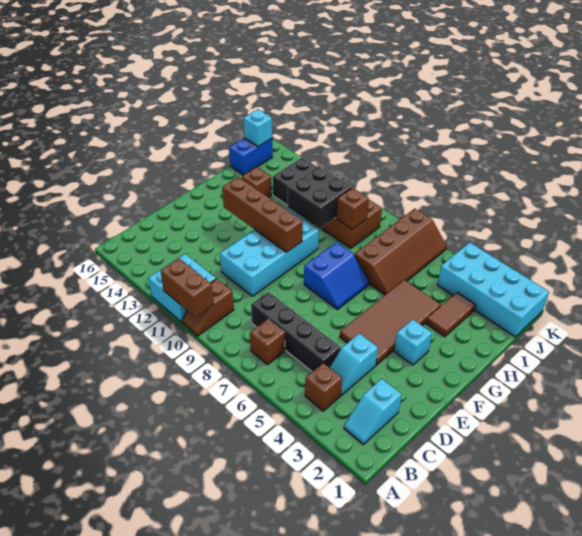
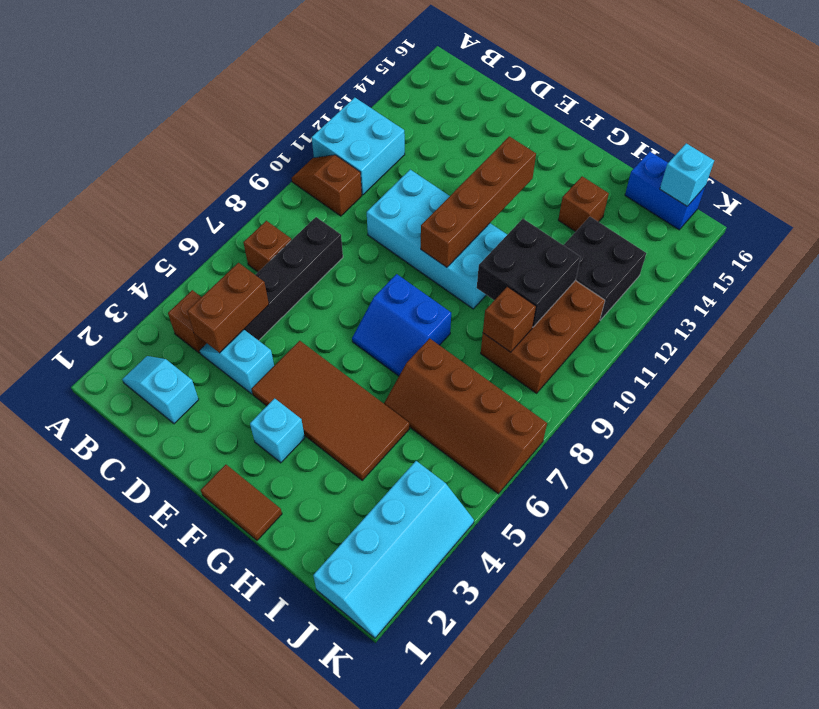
brown brick A10:A11 level 2 -> brown brick C4:C5 level 2
brown tile H3:I3 level 1 -> brown tile F1:G1 level 1
cyan brick J1:K4 level 1 -> cyan slope J1:K4 level 1 top J

